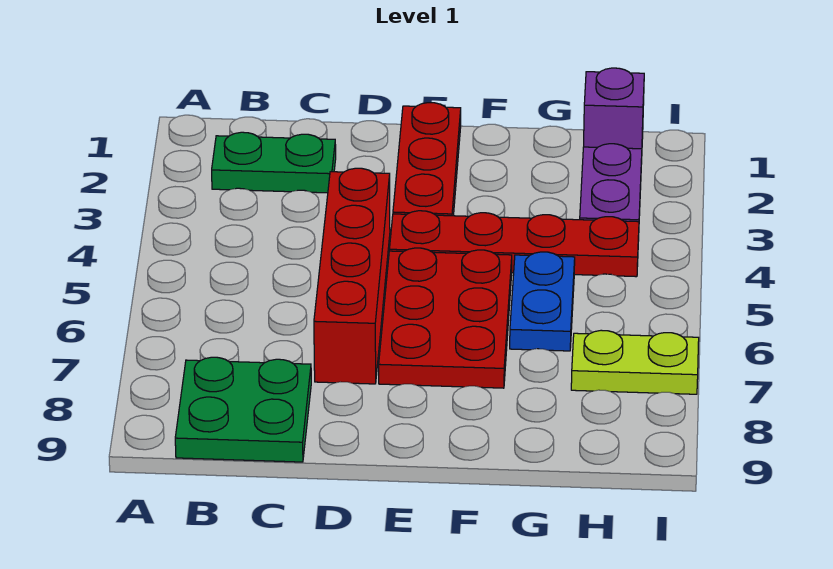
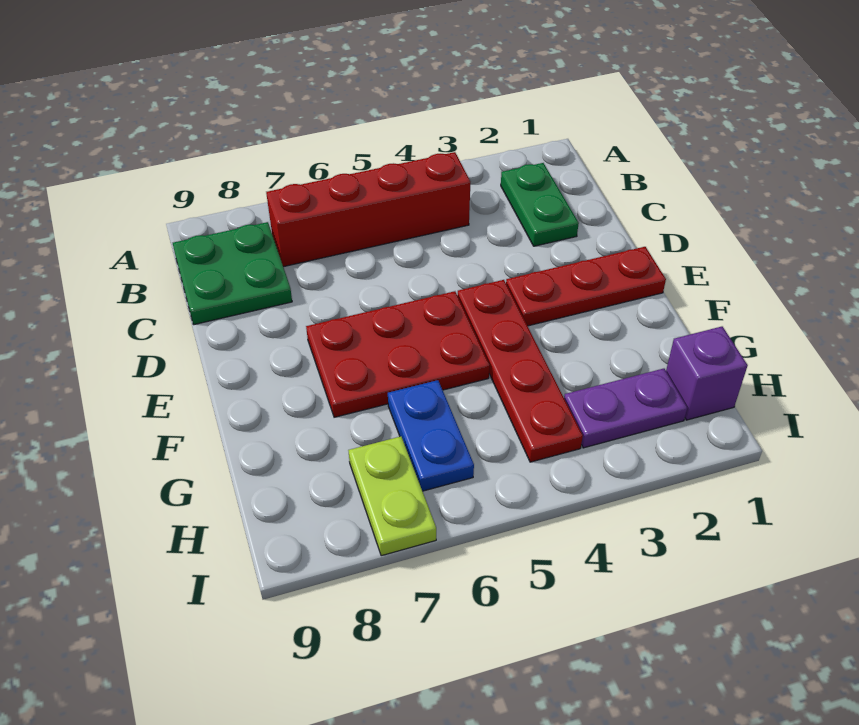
red brick D4:D7 level 1 -> red brick B4:B7 level 1
blue plate G5:G6 level 1 -> blue plate G6:H6 level 1

